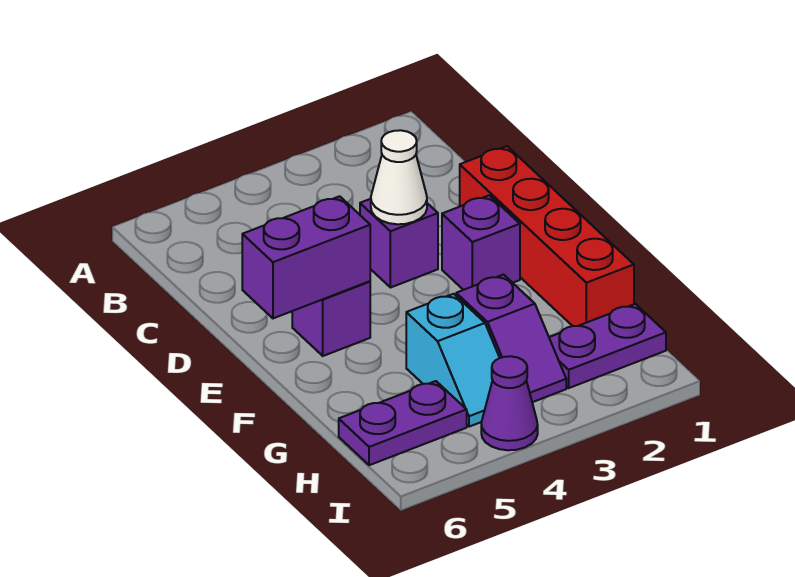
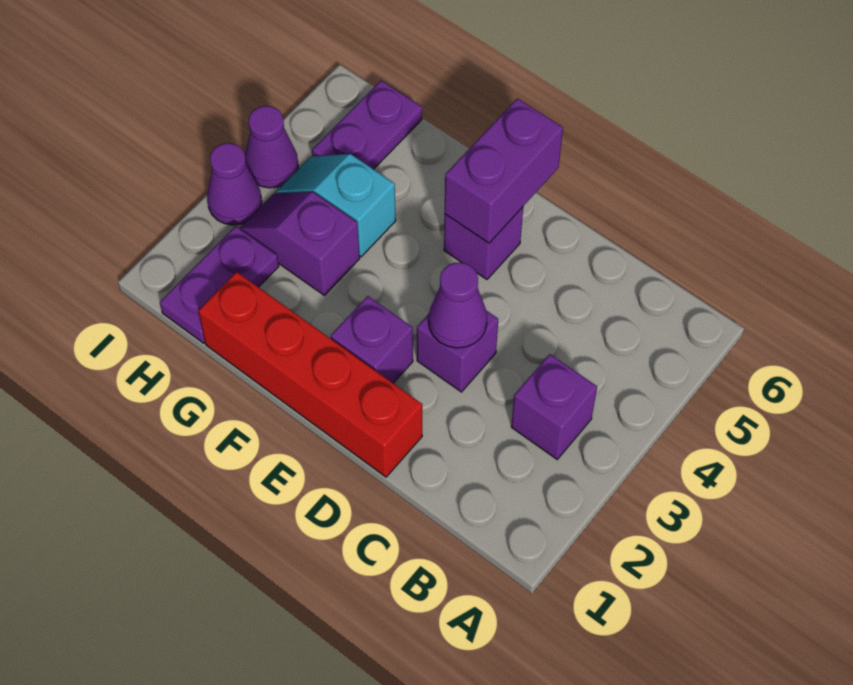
none -> purple brick B3 level 1
white cone D3 level 2 -> purple cone D3 level 2
none -> purple cone I3 level 1

